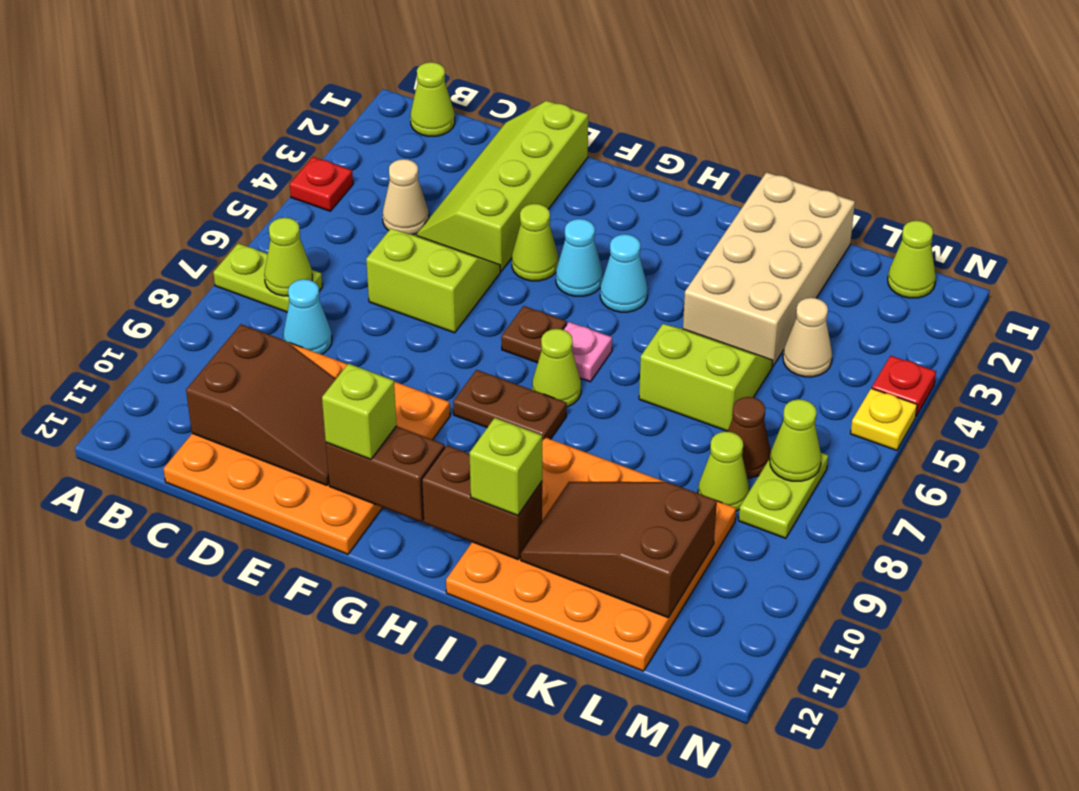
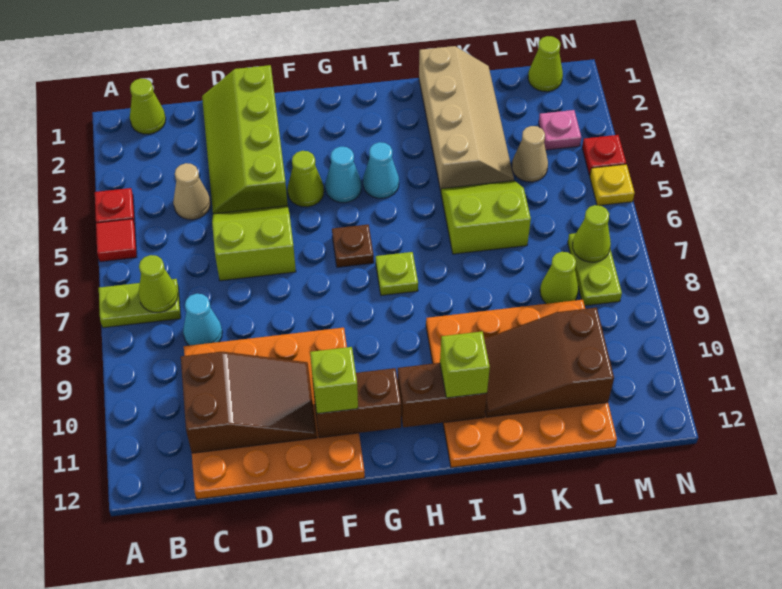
none -> red tile A5 level 1
brown plate G8:H8 level 1 -> none
pink plate H6 level 1 -> pink plate M3 level 1
lime cone H7 level 1 -> lime plate H7 level 1
tan brick J1:K4 level 1 -> tan slope J1:K4 level 1 top J
brown cone L7 level 1 -> none

